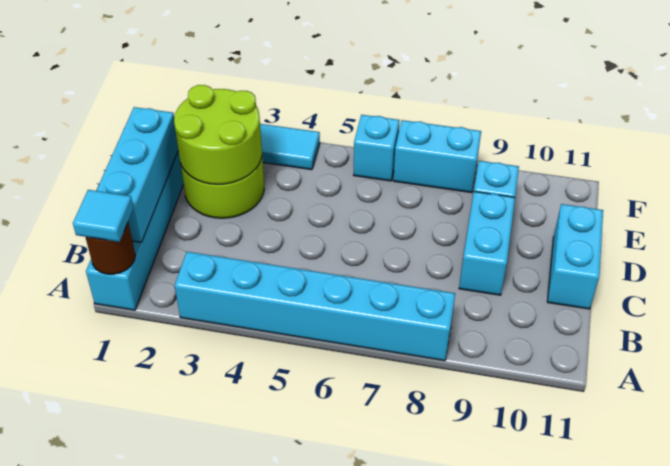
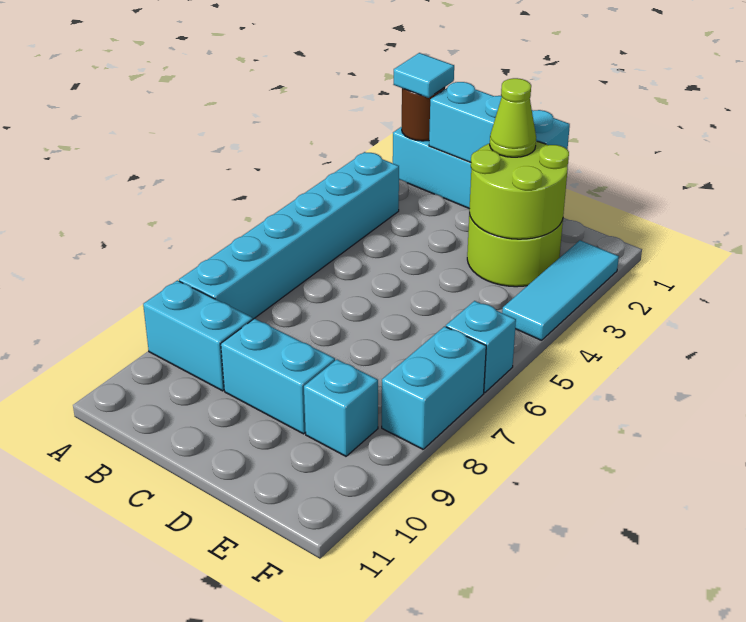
cyan brick C11:D11 level 1 -> cyan brick A9:B9 level 1
none -> lime cone D2 level 3

